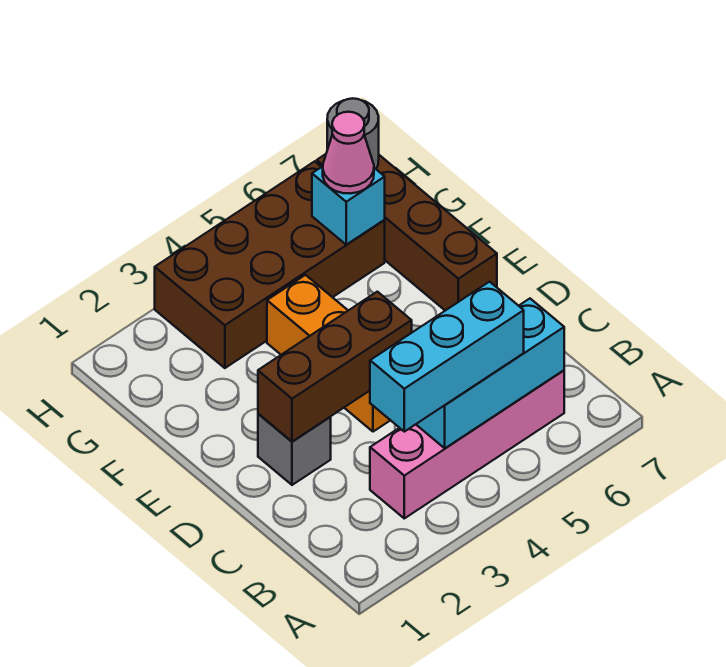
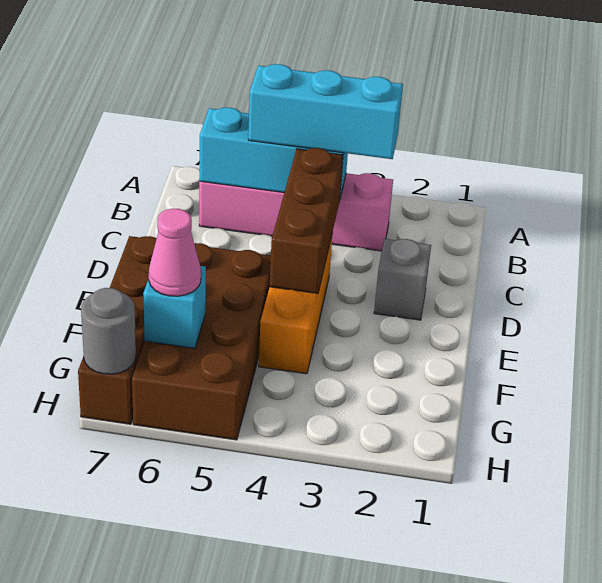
brown brick D2:D4 level 2 -> brown brick C4:E4 level 2
brown brick G3:H6 level 1 -> brown brick E5:H6 level 1

